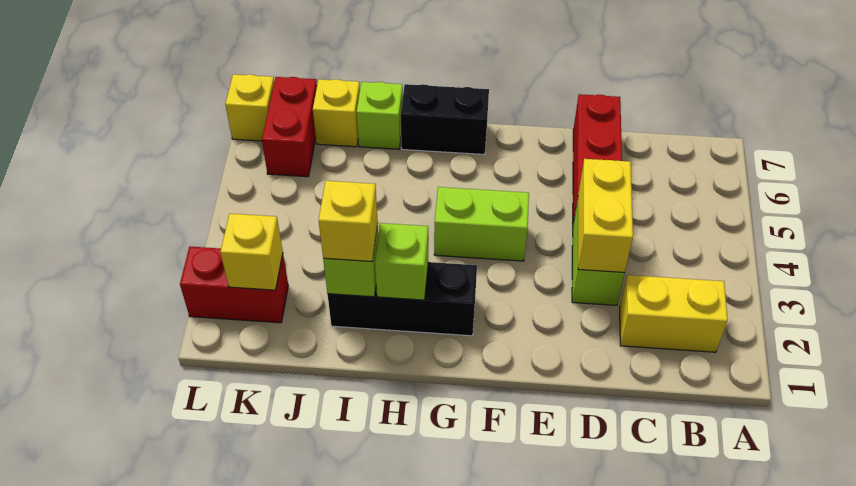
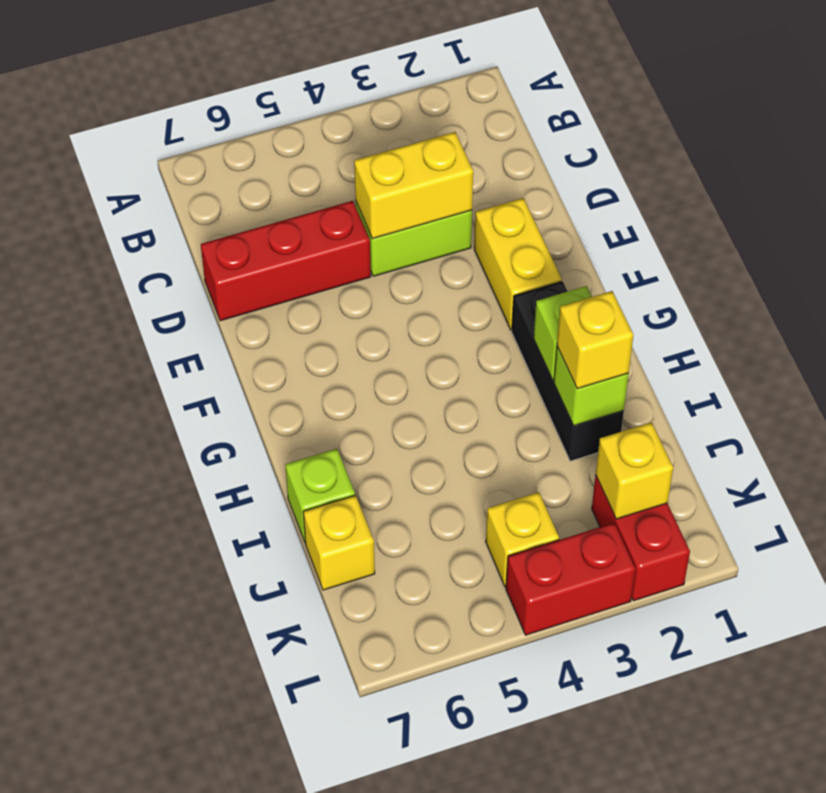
yellow brick B2:C2 level 1 -> yellow brick E2:F2 level 1
lime brick F4:G4 level 1 -> none
black brick G7:H7 level 1 -> none
red brick K6:K7 level 1 -> red brick L3:L4 level 1
yellow brick L7 level 1 -> yellow brick K4 level 1

